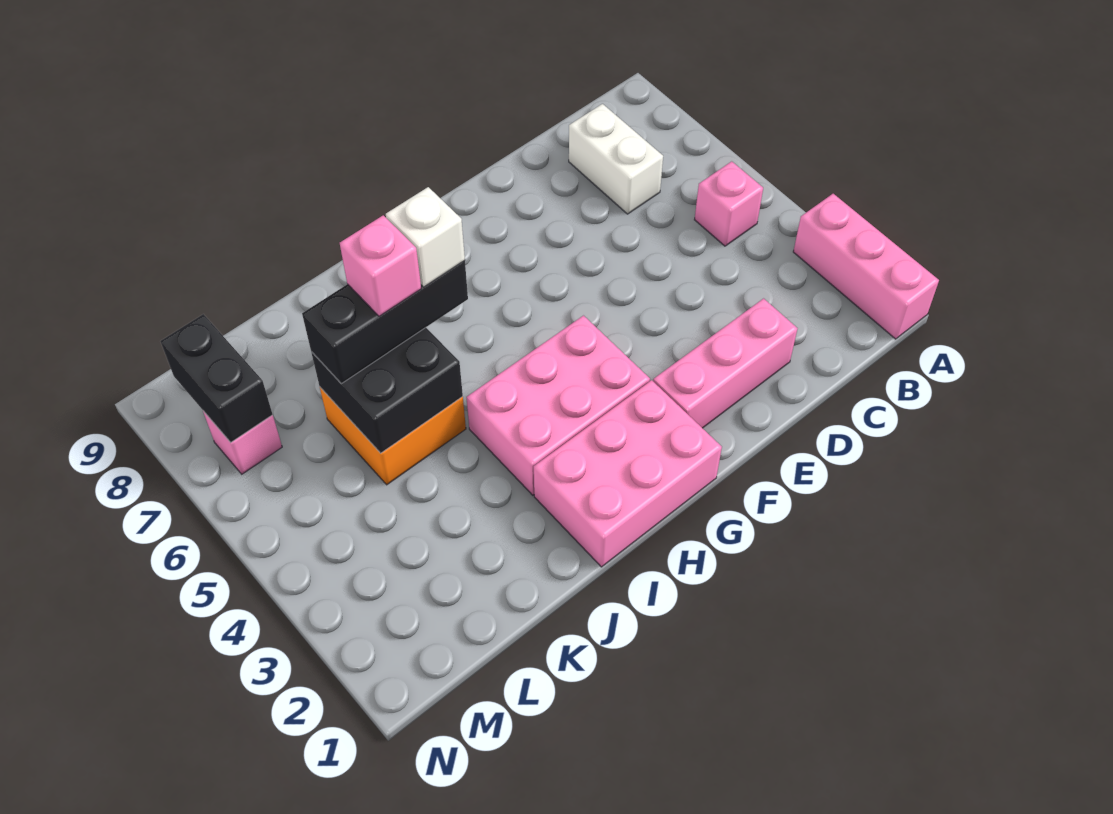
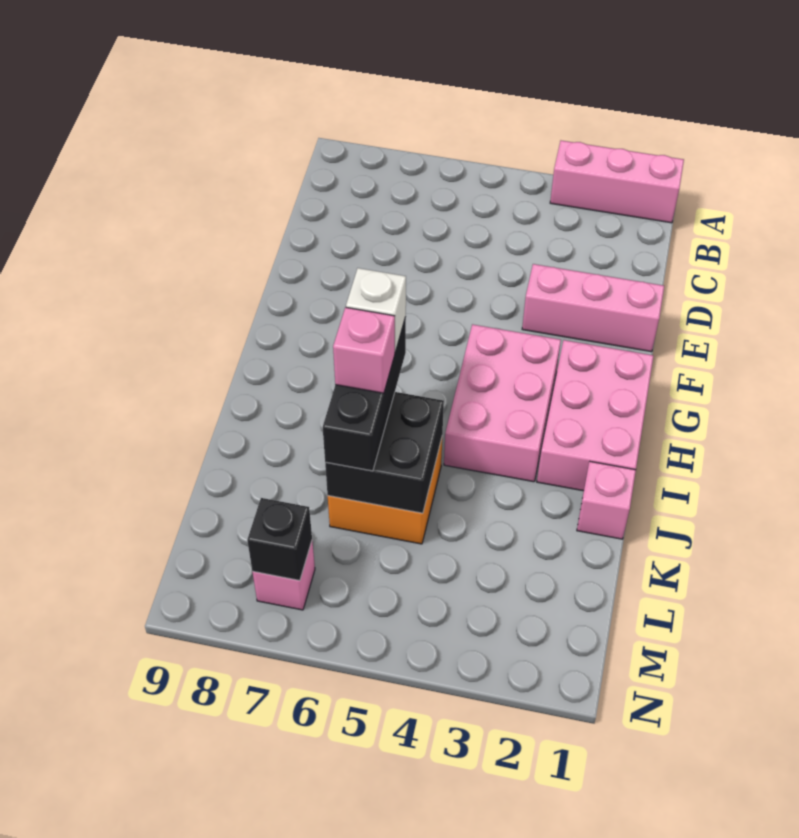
pink brick B5 level 1 -> pink brick J1 level 1
white brick C7:C8 level 1 -> none
pink brick D2:F2 level 1 -> pink brick E1:E3 level 1
black brick M7:M8 level 2 -> black brick M7 level 2

